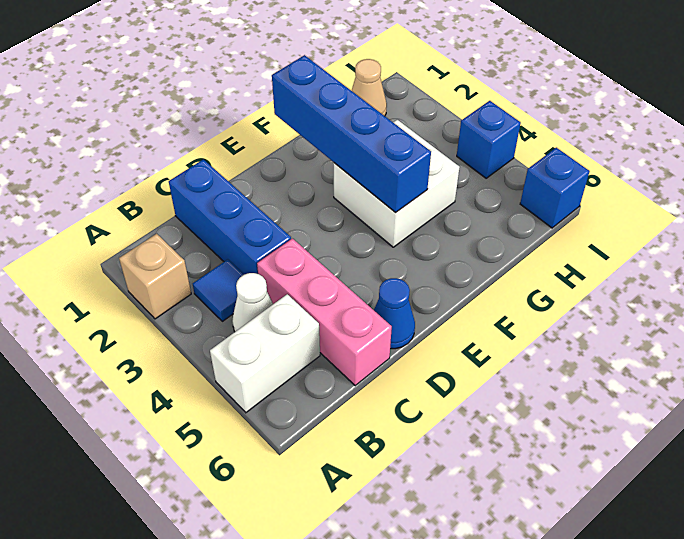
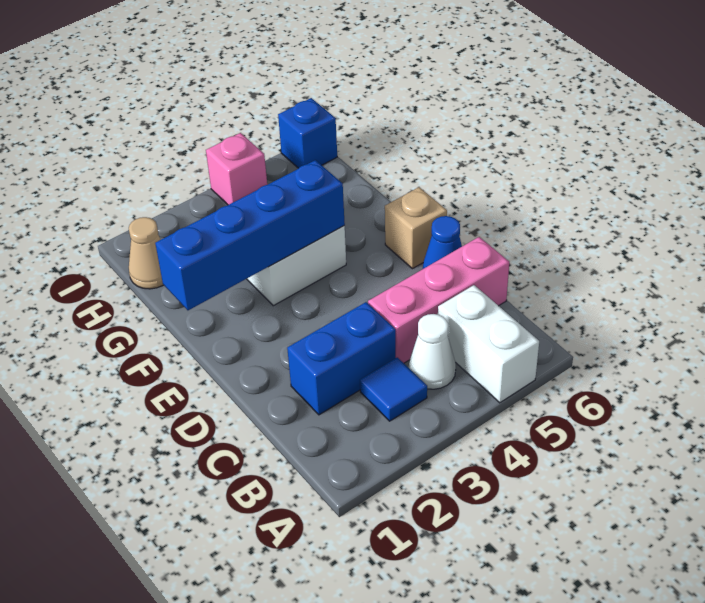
tan brick A2 level 1 -> tan brick E6 level 1
blue brick C1:C3 level 1 -> blue brick C2:C3 level 1
blue brick I4 level 1 -> pink brick I4 level 1

